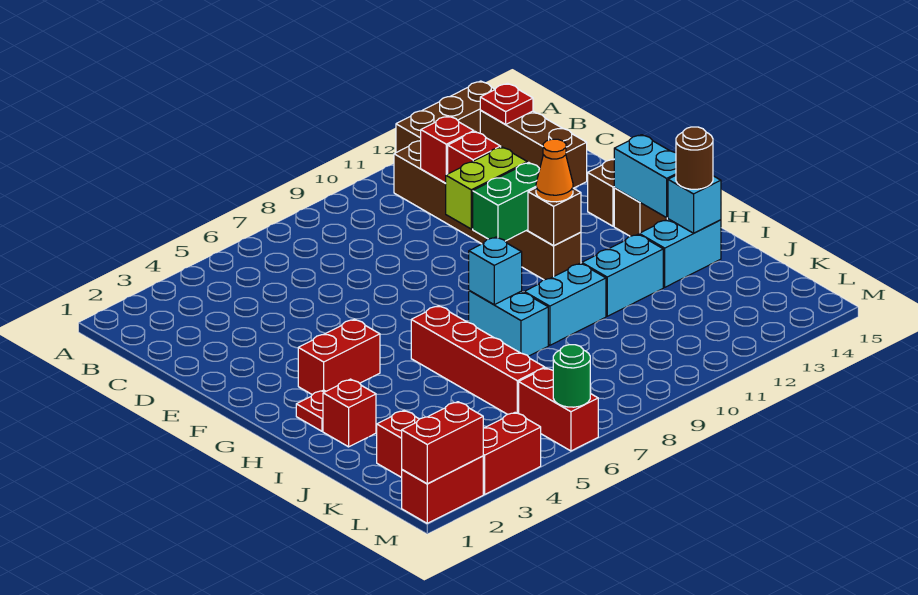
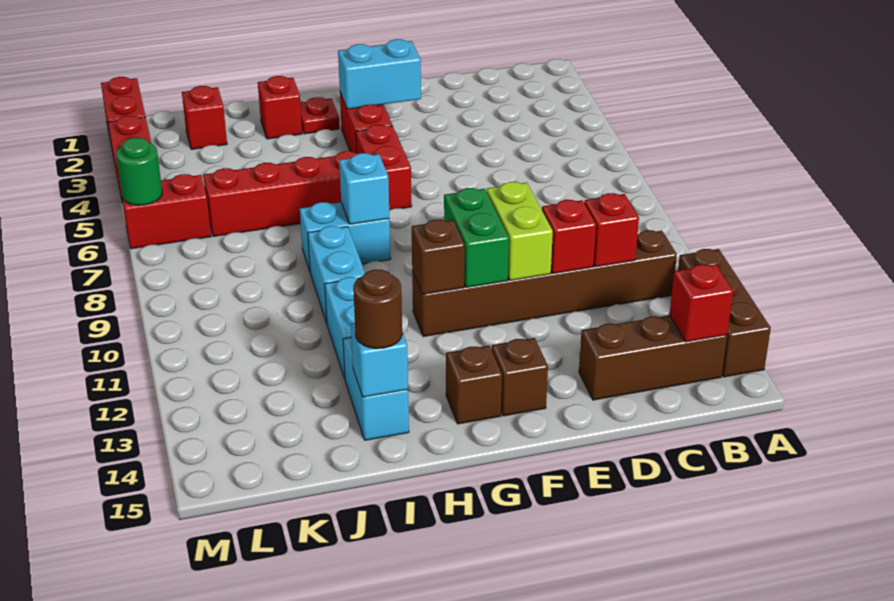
red plate B14 level 2 -> red brick B14 level 2
orange cone G11 level 3 -> none
cyan brick G14:H14 level 2 -> cyan brick F3:G3 level 2
red brick M1:M2 level 2 -> red brick G5:G6 level 1

